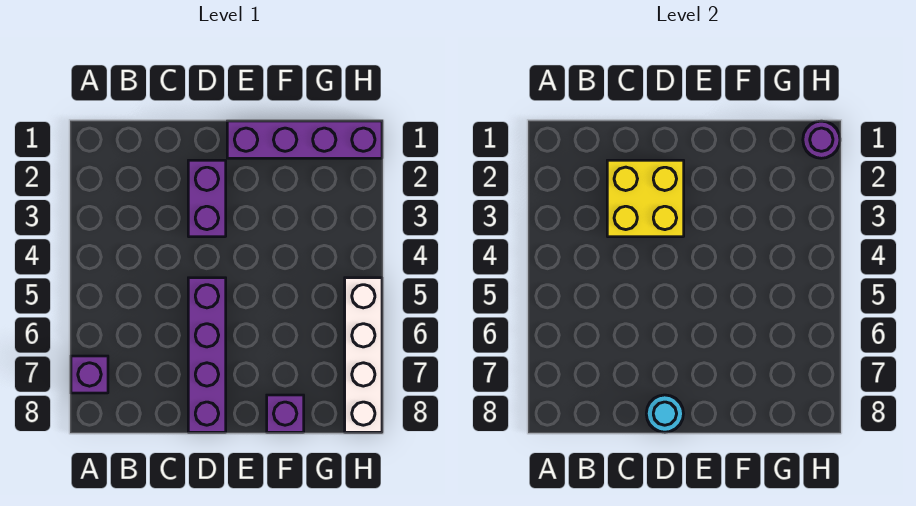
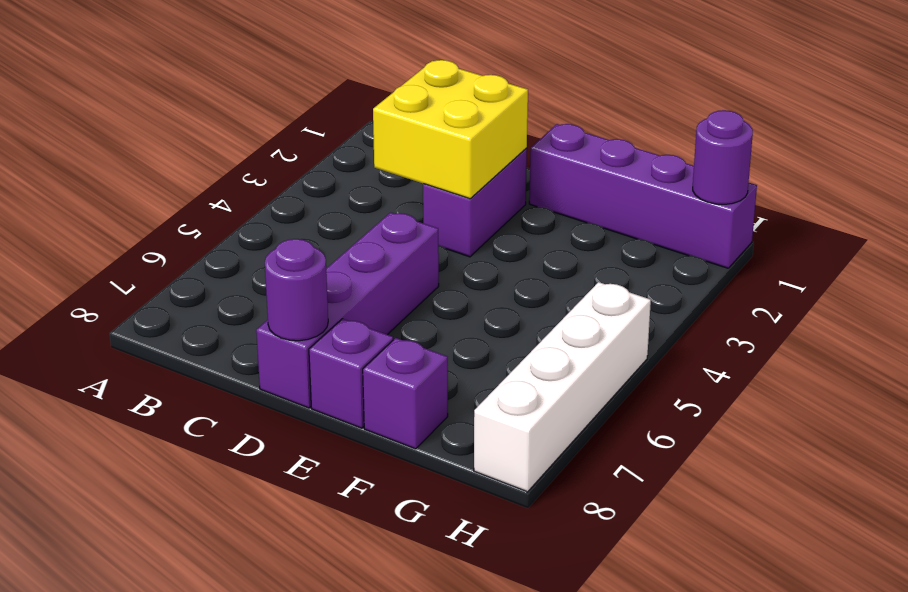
purple brick A7 level 1 -> purple brick E8 level 1
cyan round brick D8 level 2 -> purple round brick D8 level 2

